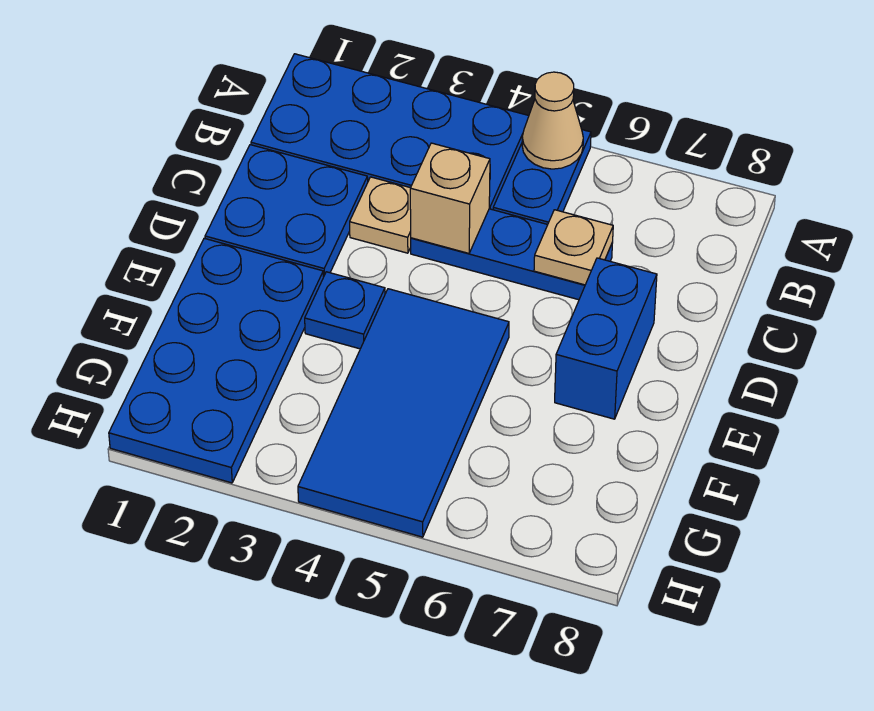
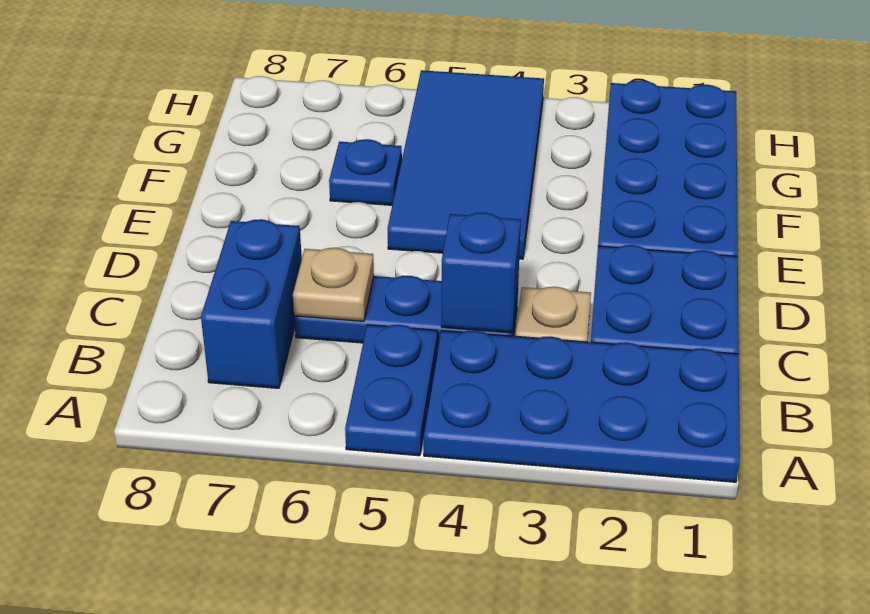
tan cone A5 level 2 -> none
tan brick C4 level 2 -> blue brick C4 level 2
blue brick D7:E7 level 1 -> blue brick B7:C7 level 1
blue plate E3 level 1 -> blue plate F6 level 1

